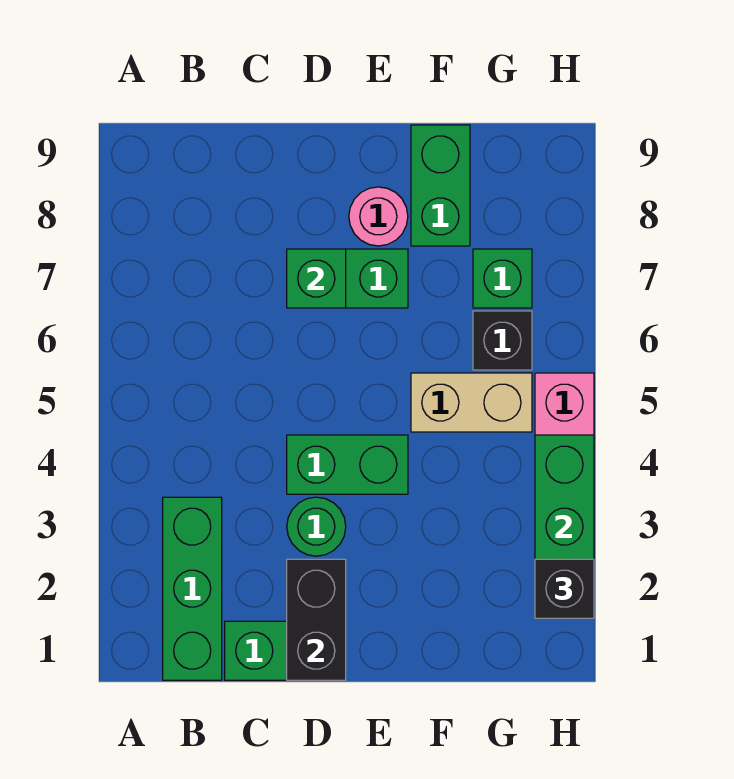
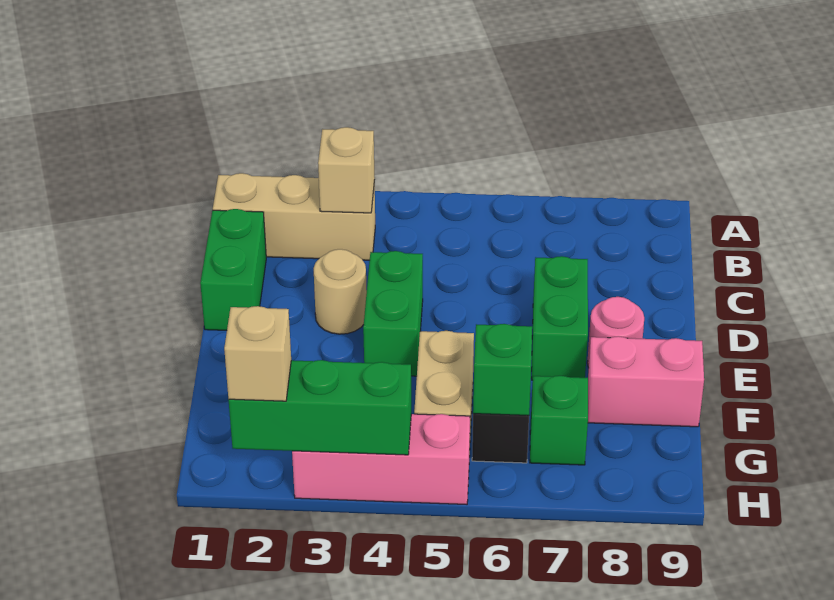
green brick B1:B3 level 1 -> tan brick B1:B3 level 1
none -> tan brick B3 level 2
black brick D1:D2 level 2 -> none
green round brick D3 level 1 -> tan round brick D3 level 1
green brick D7 level 2 -> green brick G6 level 2
green brick F8:F9 level 1 -> pink brick F8:F9 level 1
black brick H2 level 3 -> tan brick H2 level 3

